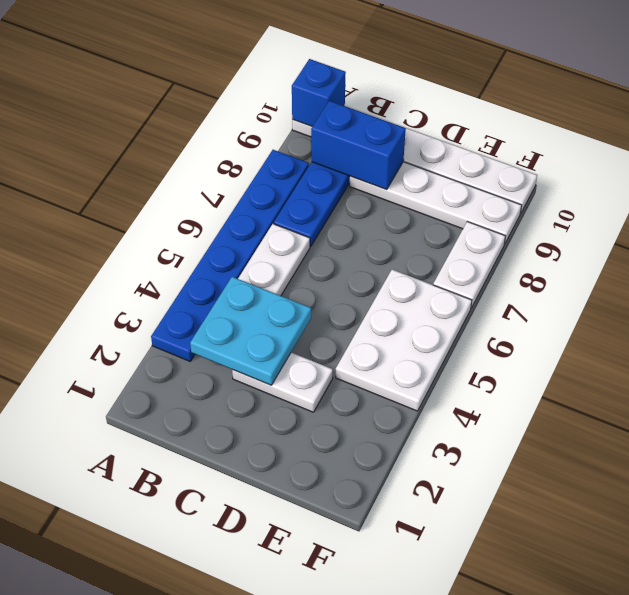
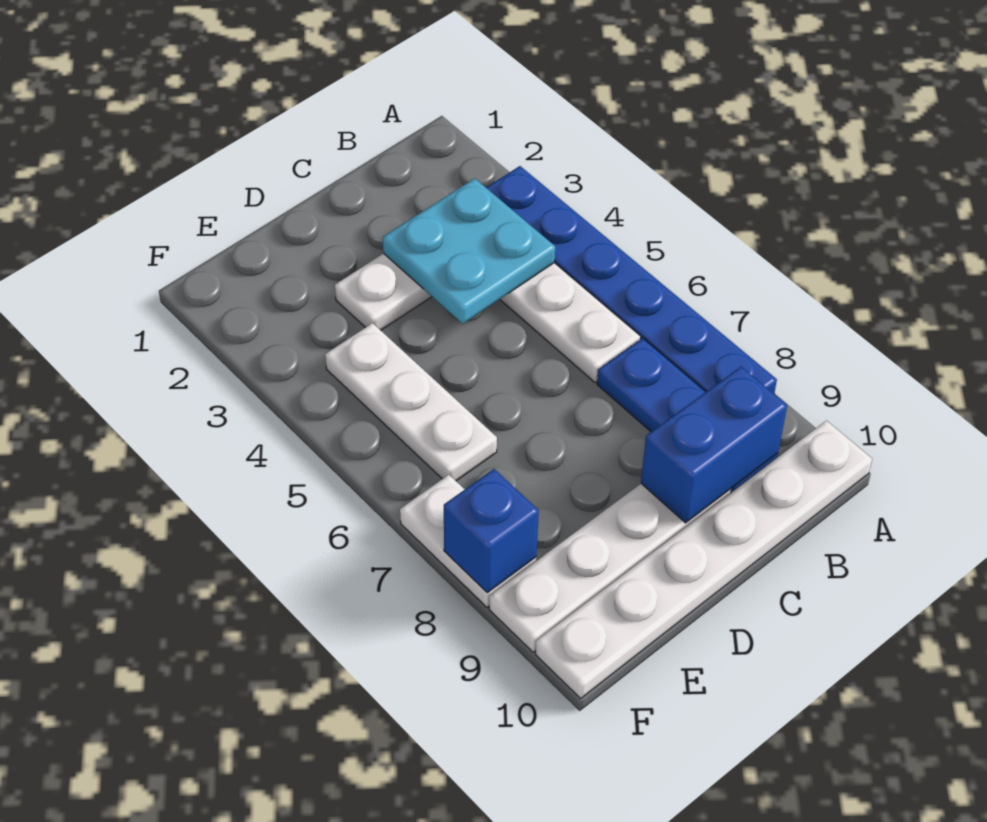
blue brick A10 level 2 -> blue brick F8 level 2
white plate E4:F6 level 1 -> white plate E4:E6 level 1

